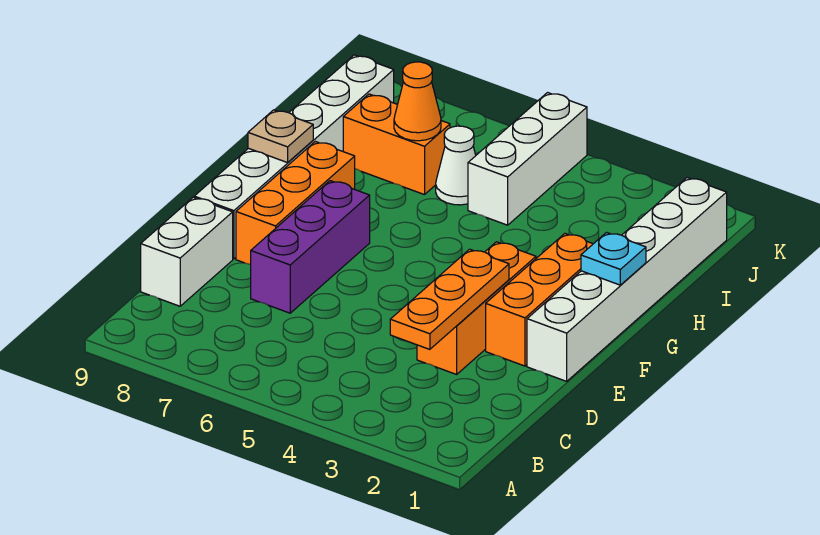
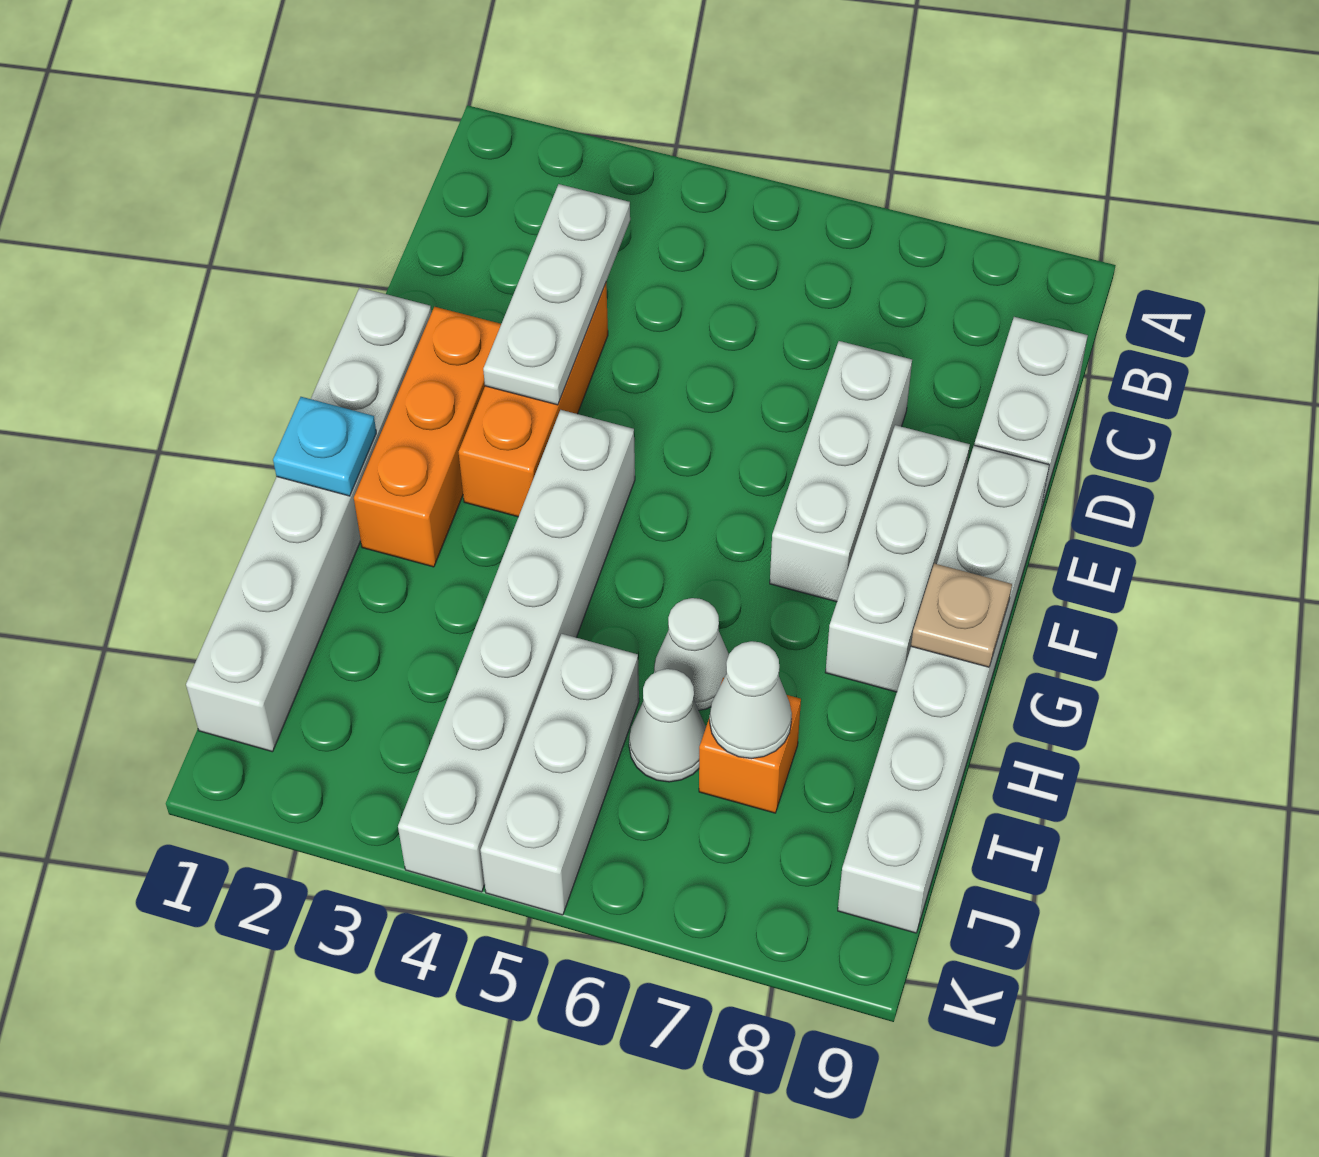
orange plate C3:E3 level 2 -> white plate C3:E3 level 2
purple brick D7:F7 level 1 -> white brick D7:F7 level 1
orange brick E8:G8 level 1 -> white brick E8:G8 level 1
none -> white brick F4:K4 level 1
none -> white cone H6 level 1
orange brick I7:I8 level 1 -> orange brick I7 level 1
orange cone I7 level 2 -> white cone I7 level 2

